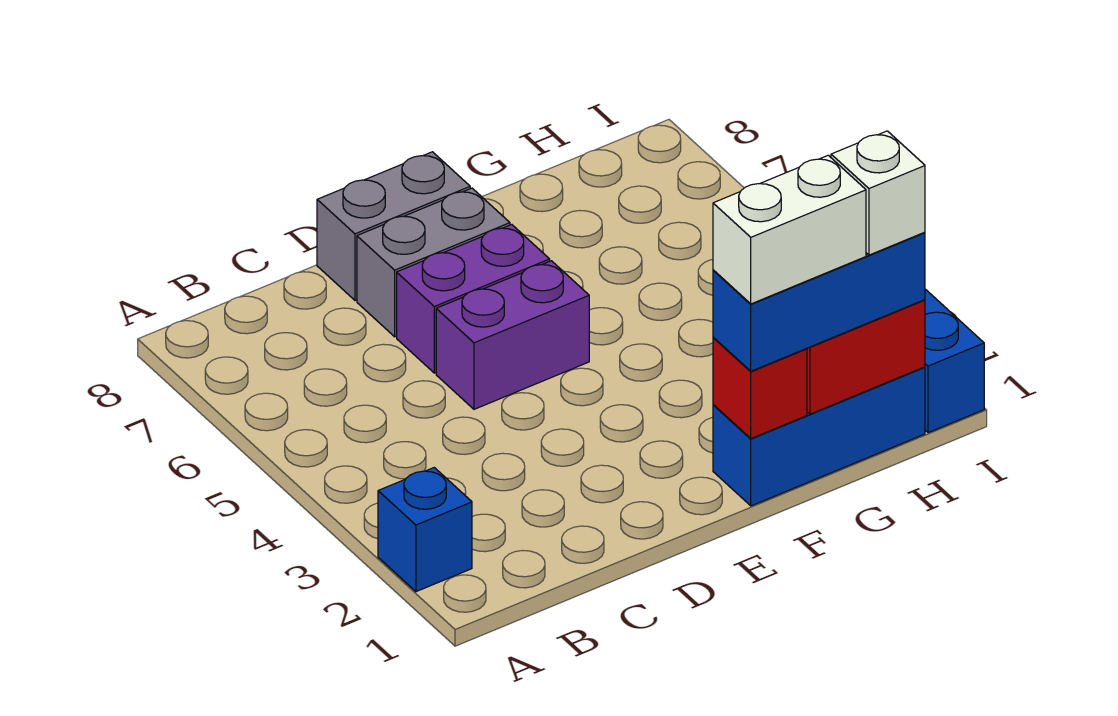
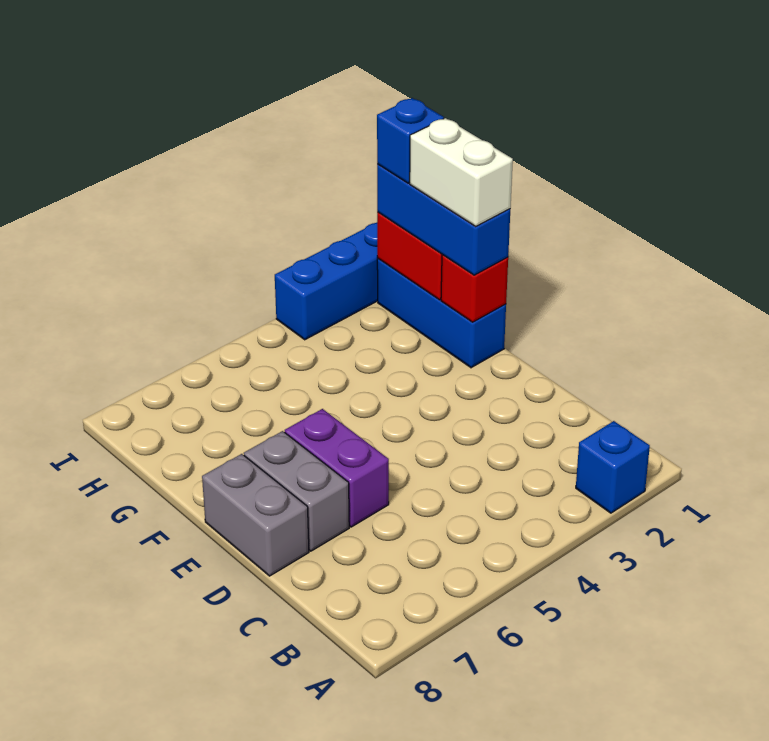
purple brick D5:E5 level 1 -> none
white brick H1 level 4 -> blue brick H1 level 4

